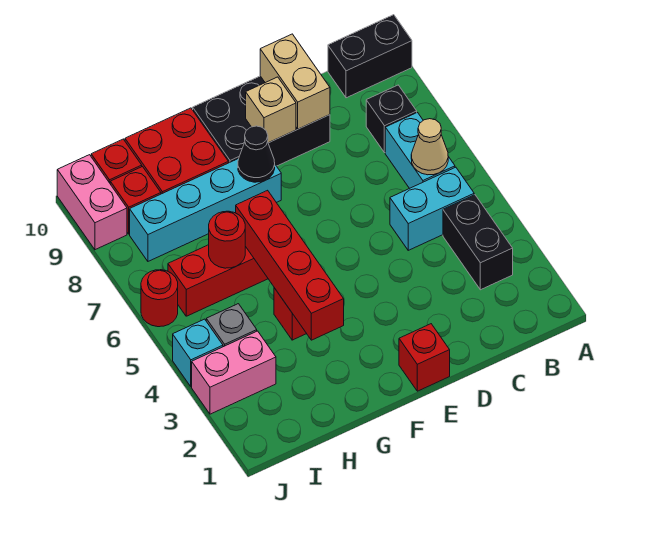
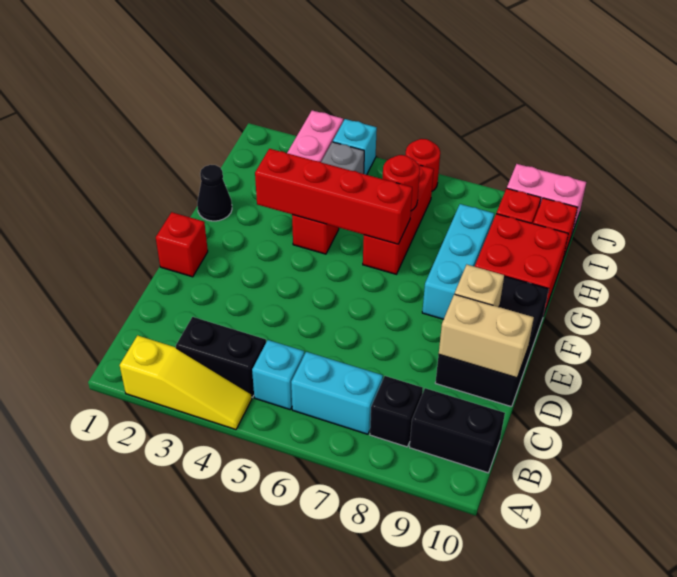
none -> yellow slope A2:A4 level 1 top 2
black brick A10:B10 level 1 -> black brick B9:B10 level 1
cyan brick B5:C5 level 1 -> cyan brick B5 level 1
tan cone B6 level 2 -> none
cyan brick F8:I8 level 1 -> cyan brick F8:H8 level 1
black cone F8 level 2 -> black cone G1 level 1

